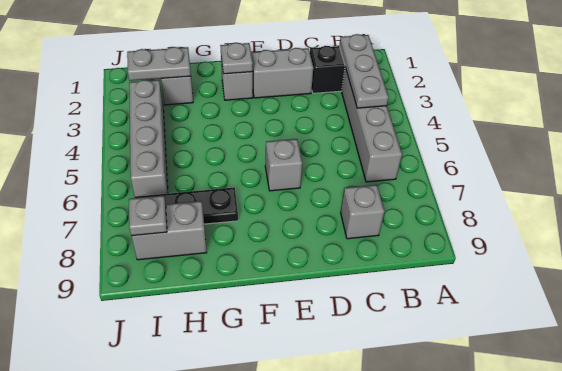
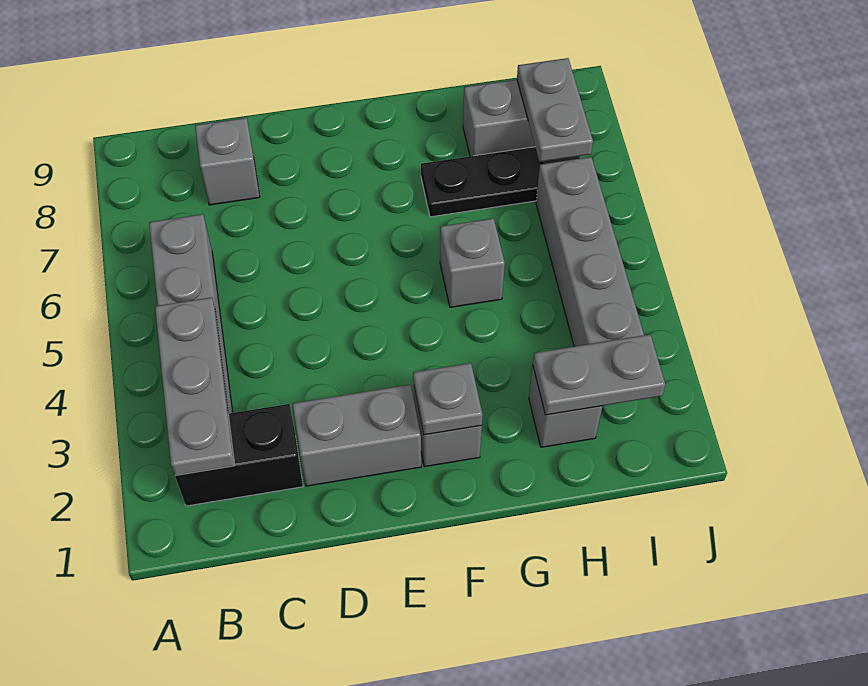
grey brick E6 level 1 -> grey brick G5 level 1
grey plate I8 level 2 -> grey plate I7:I8 level 2

